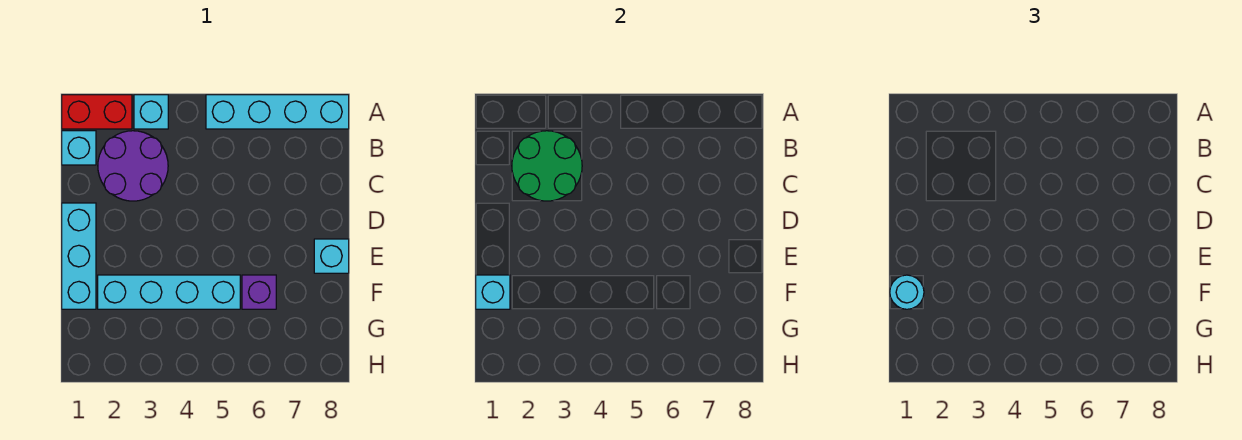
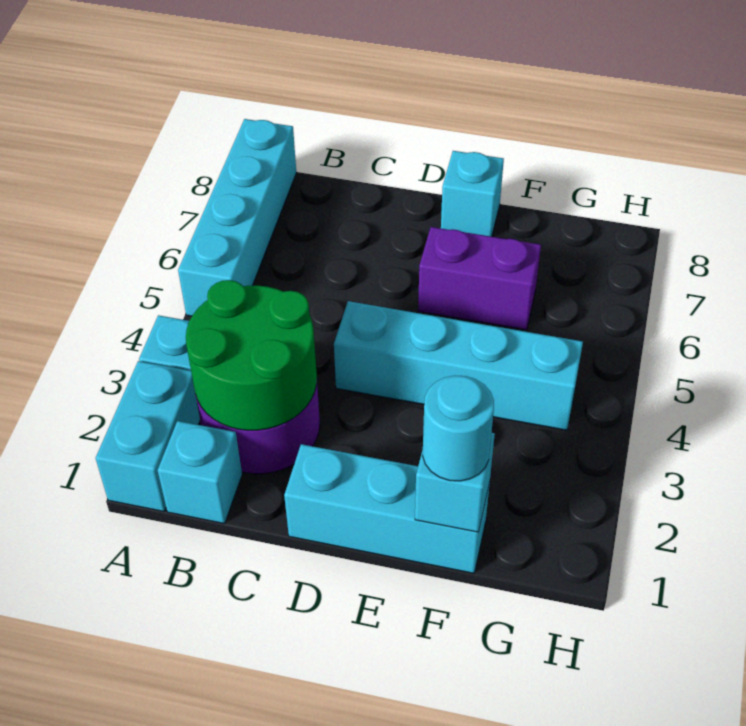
red brick A1:A2 level 1 -> cyan brick A1:A2 level 1
cyan brick F2:F5 level 1 -> cyan brick D4:G4 level 1
purple brick F6 level 1 -> purple brick E6:F6 level 1

